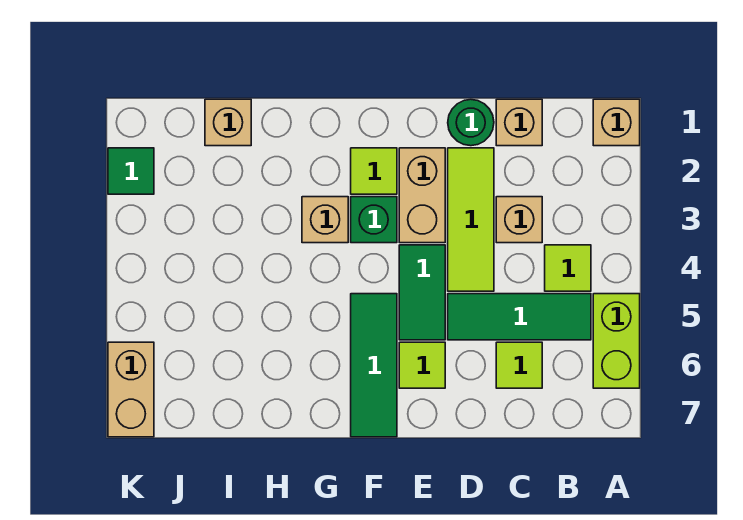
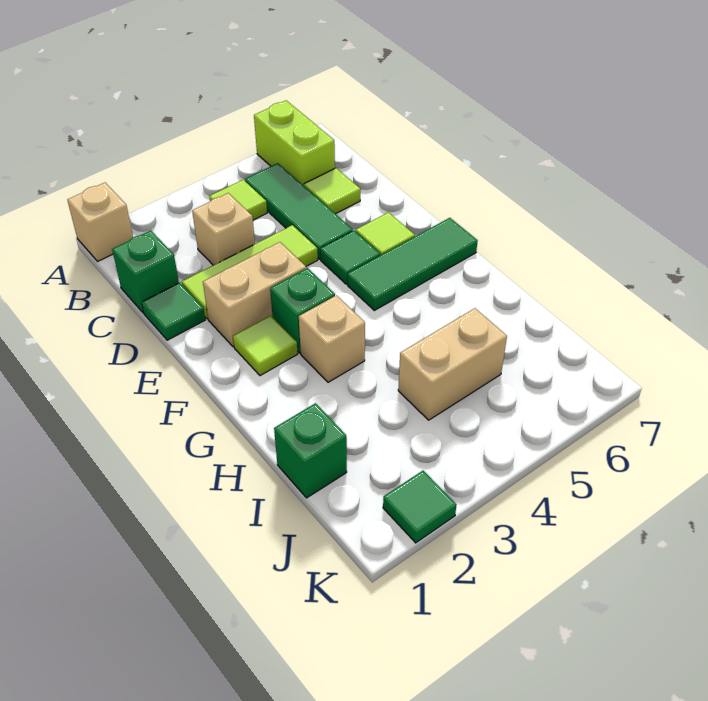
lime brick A5:A6 level 1 -> lime brick A6:B6 level 1
tan brick C1 level 1 -> green brick C1 level 1
green round brick D1 level 1 -> green tile D1 level 1
green tile E4:E5 level 1 -> green tile E5 level 1
tan brick I1 level 1 -> green brick I1 level 1
tan brick K6:K7 level 1 -> tan brick I4:I5 level 1

